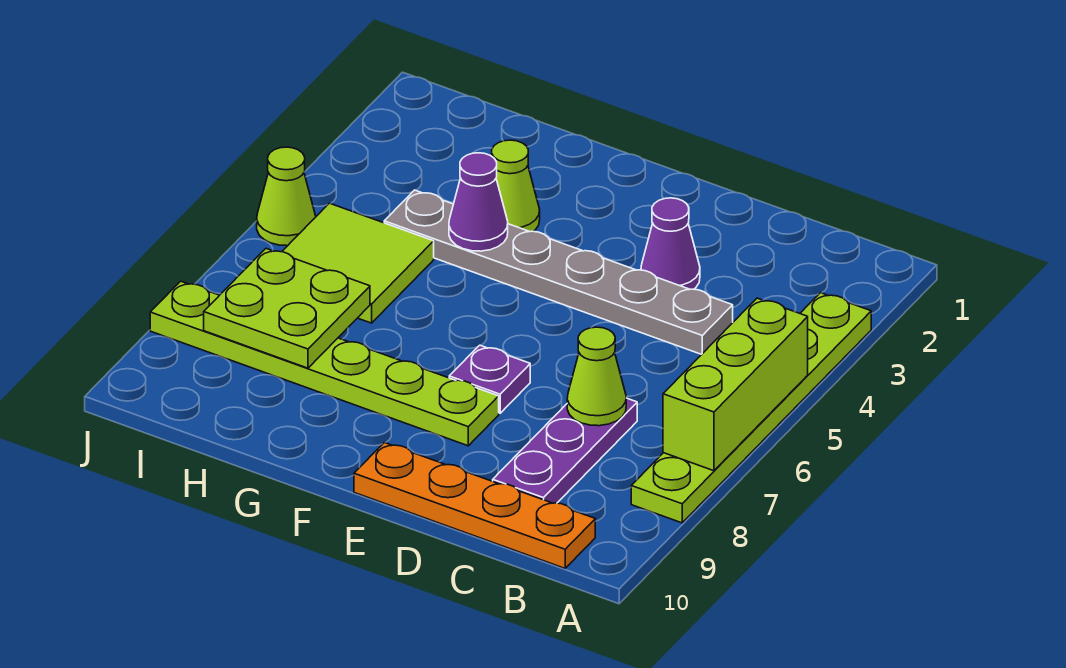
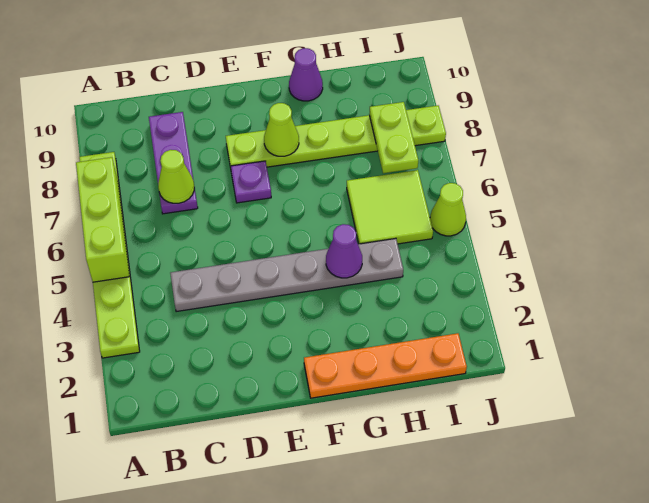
orange plate B10:E10 level 1 -> orange plate F1:I1 level 1
purple cone D3 level 1 -> purple cone G10 level 1
lime cone G3 level 1 -> lime cone F8 level 2
lime plate H7:I8 level 2 -> lime plate I7:I8 level 2

